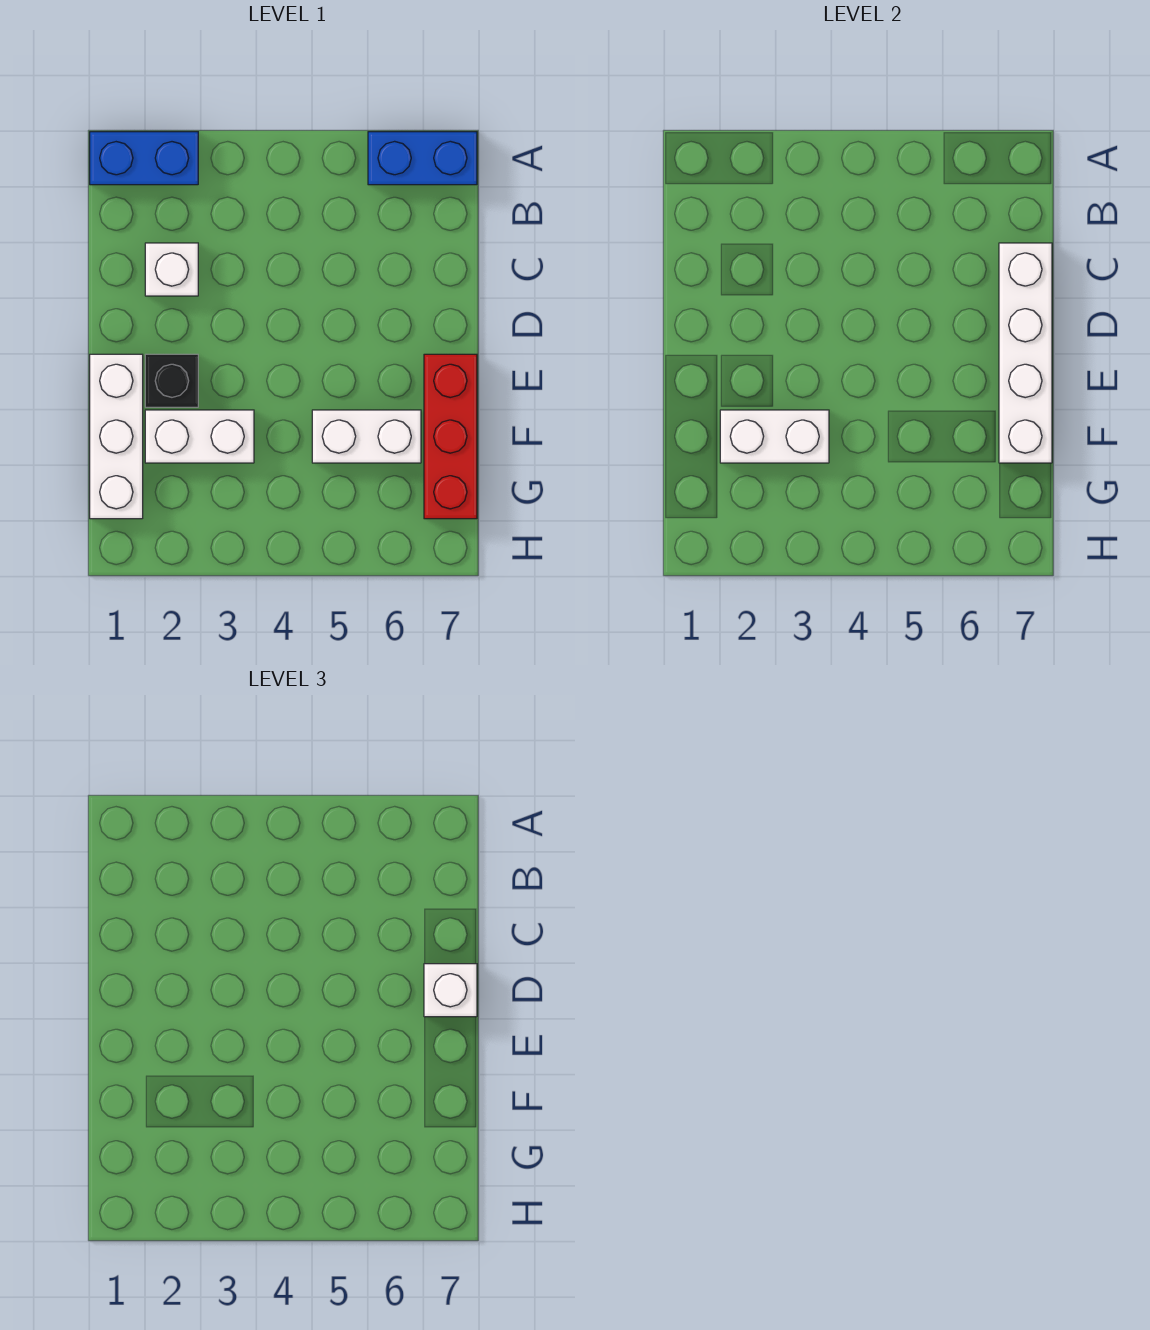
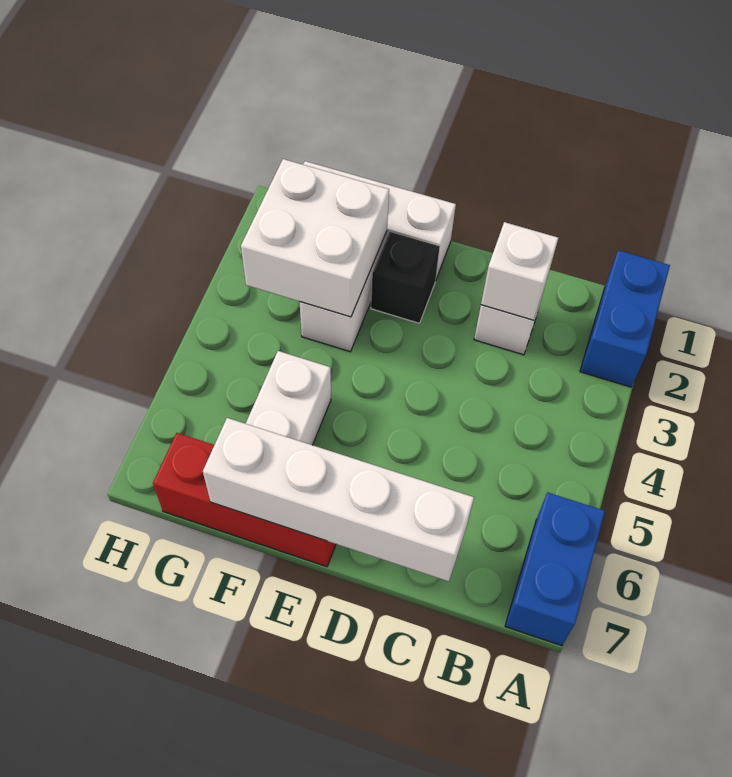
white brick D7 level 3 -> white brick C2 level 2
white brick F2:F3 level 2 -> white brick F2:G3 level 2

